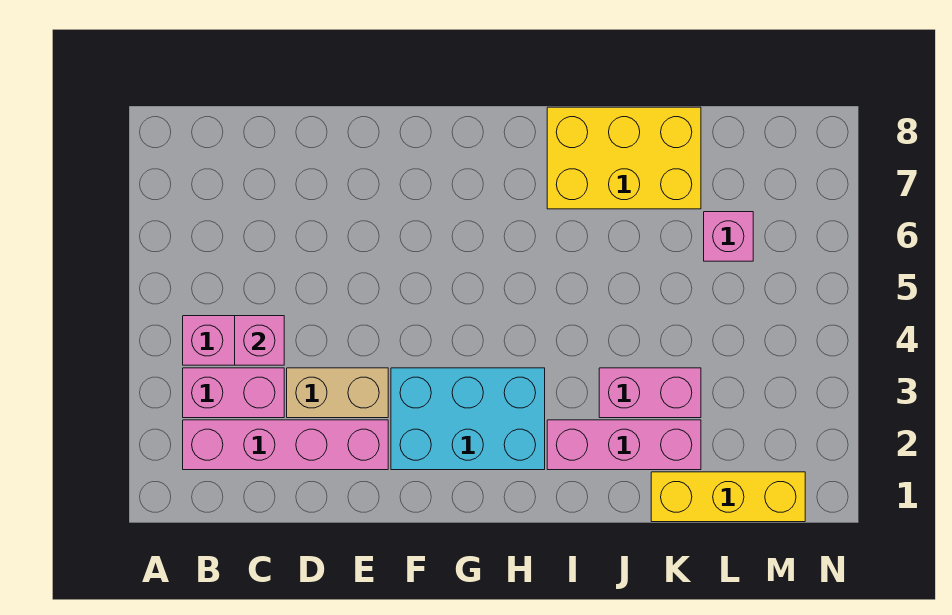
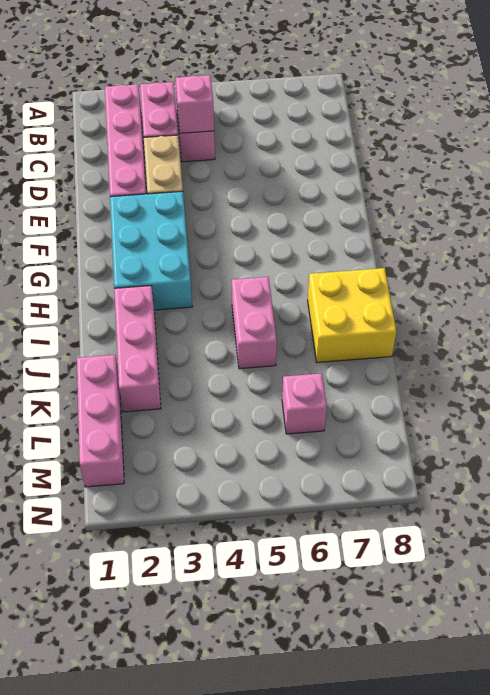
yellow brick I7:K8 level 1 -> yellow brick I7:J8 level 1
pink brick J3:K3 level 1 -> pink brick I5:J5 level 1
yellow brick K1:M1 level 1 -> pink brick K1:M1 level 1

